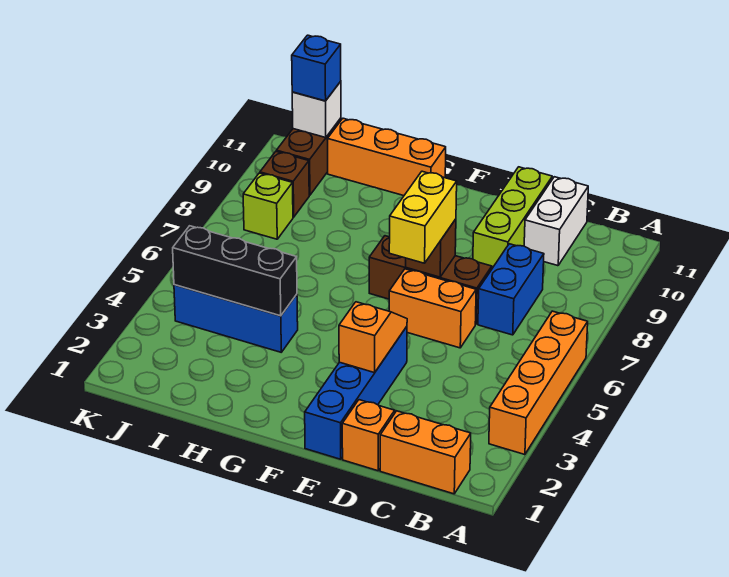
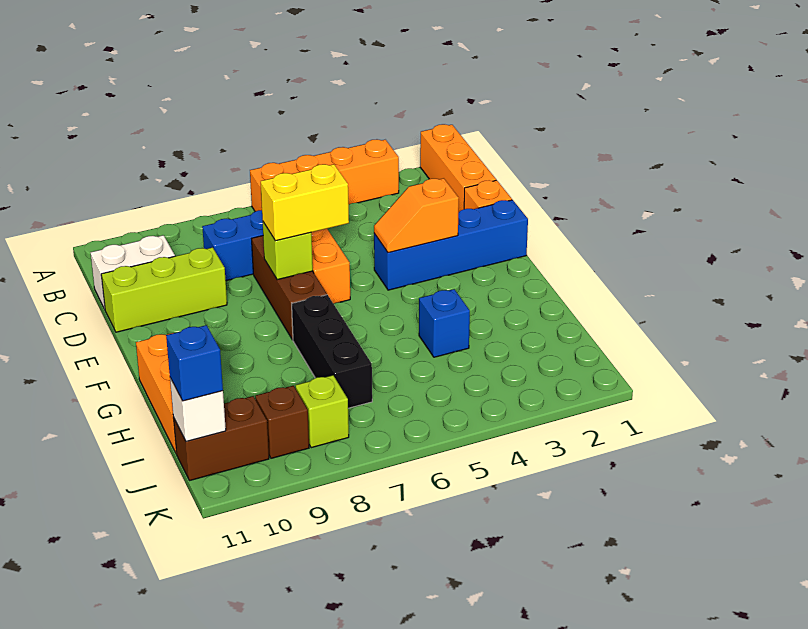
orange brick B1:C1 level 1 -> orange brick A1:C1 level 1
brown brick E7 level 2 -> lime brick E7 level 2
blue brick H4:J4 level 1 -> blue brick H4 level 1
black brick H4:J4 level 2 -> black brick G7:I7 level 1

